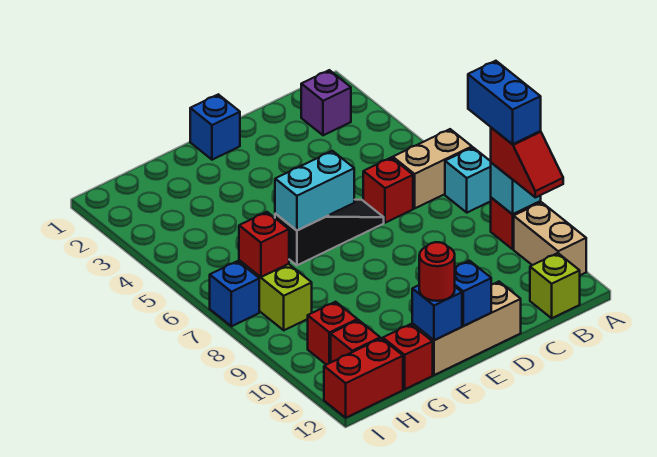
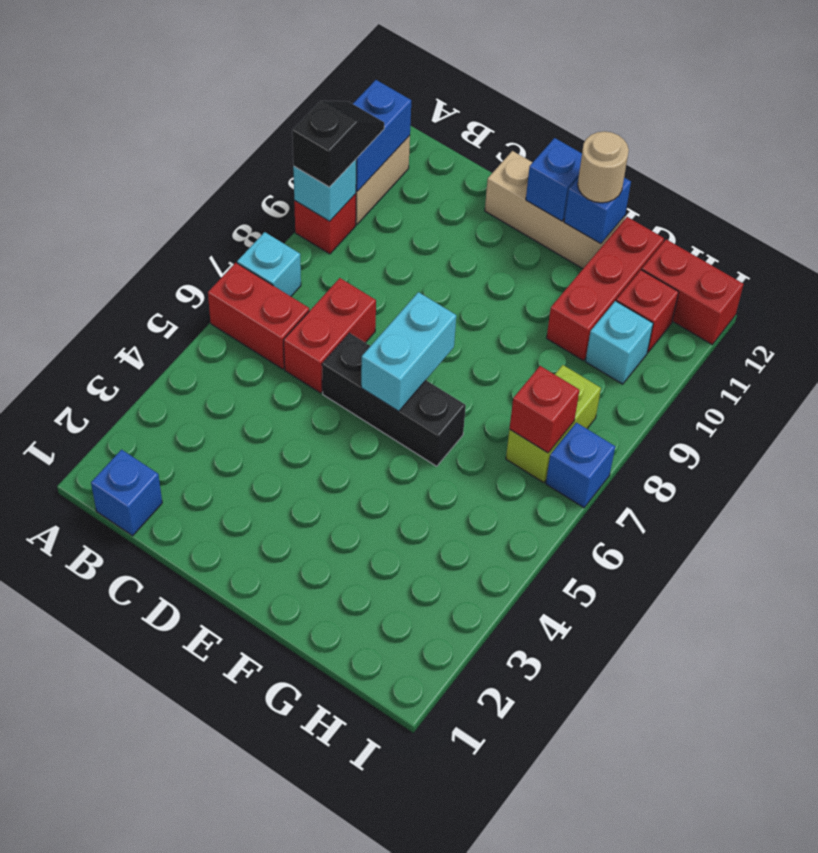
tan brick A6:B6 level 1 -> red brick A6:B6 level 1
blue brick A8:A9 level 4 -> blue brick A10:A11 level 2
red slope A9:A10 level 3 top 9 -> black slope A9:A10 level 3 top 9
purple brick B2 level 1 -> none
lime brick B12 level 1 -> none
red brick C6 level 1 -> red brick C6:C7 level 1
black slope D6:F6 level 1 top F -> black brick D6:F6 level 1
blue brick E1 level 1 -> blue brick B1 level 1
cyan brick E6:F6 level 2 -> cyan brick E6:E7 level 2
red round brick F12 level 3 -> tan round brick F12 level 3
red brick G12 level 1 -> red brick G10:G12 level 1
red brick H10 level 1 -> cyan brick H10 level 1

